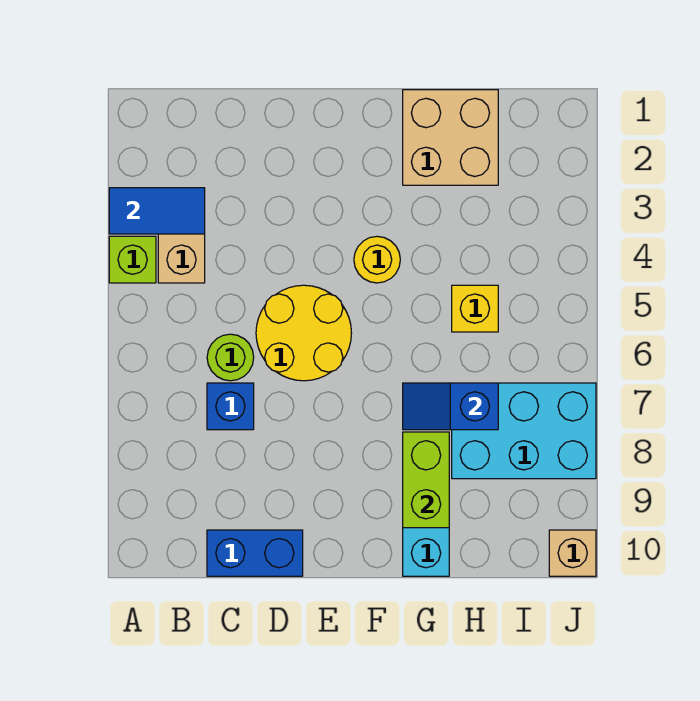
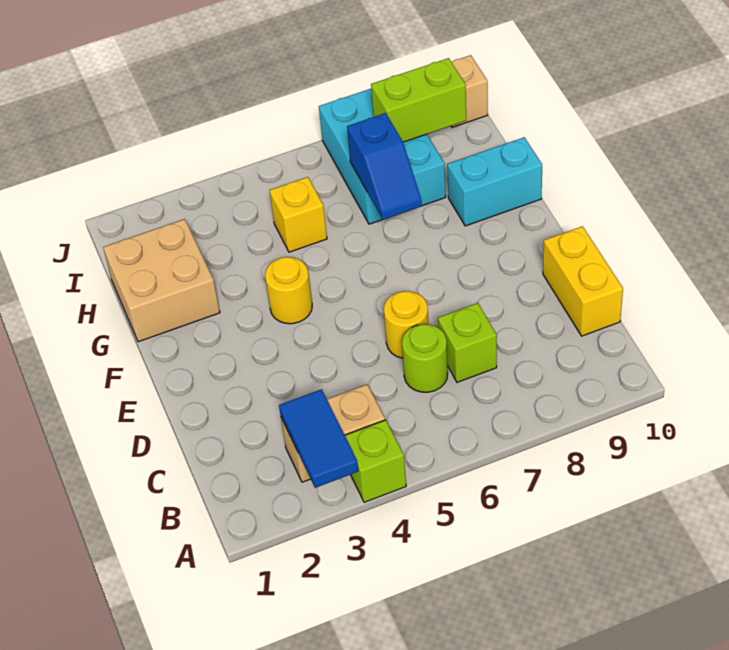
blue brick C7 level 1 -> lime brick C7 level 1
blue brick C10:D10 level 1 -> yellow brick C10:D10 level 1
yellow round brick D5:E6 level 1 -> yellow round brick D6 level 1
lime brick G8:G9 level 2 -> lime brick I8:I9 level 2

